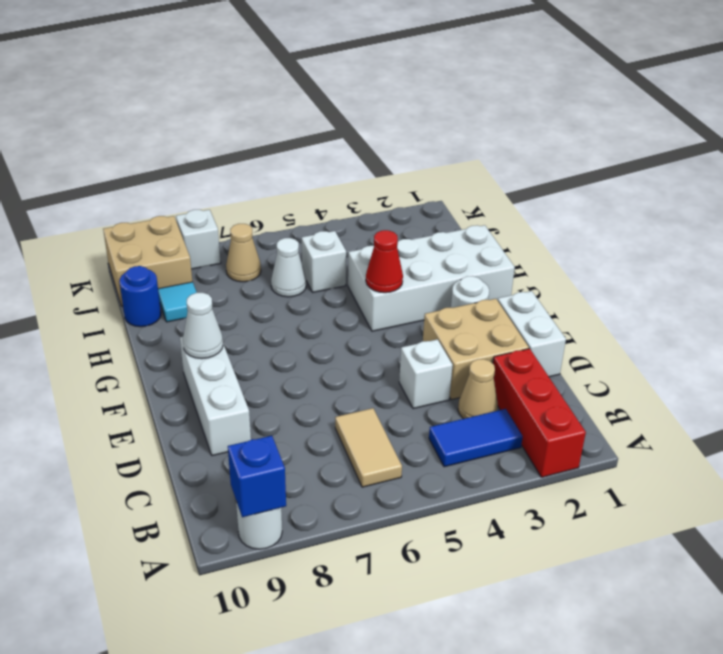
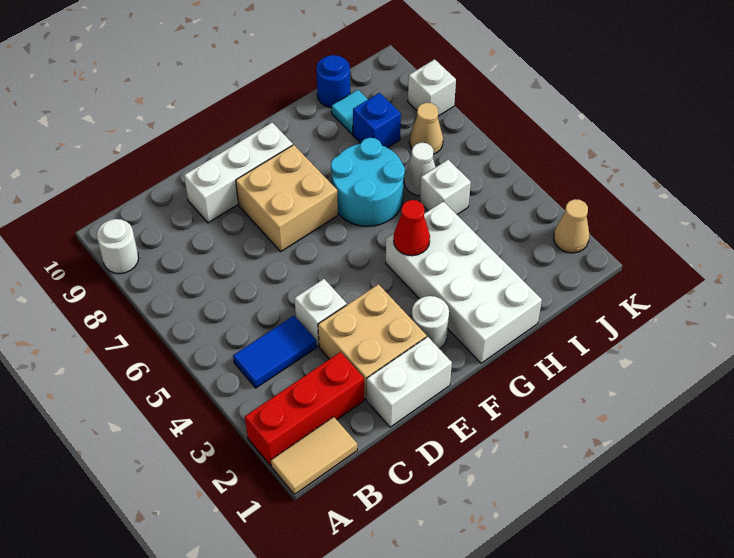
blue brick A9 level 2 -> blue brick I8 level 1
blue tile B3:B4 level 1 -> blue tile B4:C4 level 1
tan tile B6:C6 level 1 -> tan tile A1:B1 level 1
tan cone C3 level 1 -> tan cone K2 level 1
white cone F9 level 2 -> none
none -> cyan round brick G6:H7 level 1
tan brick J9:K10 level 1 -> tan brick E7:F8 level 1

